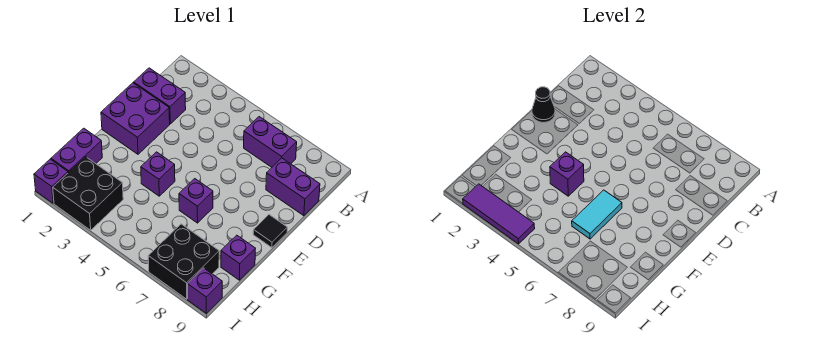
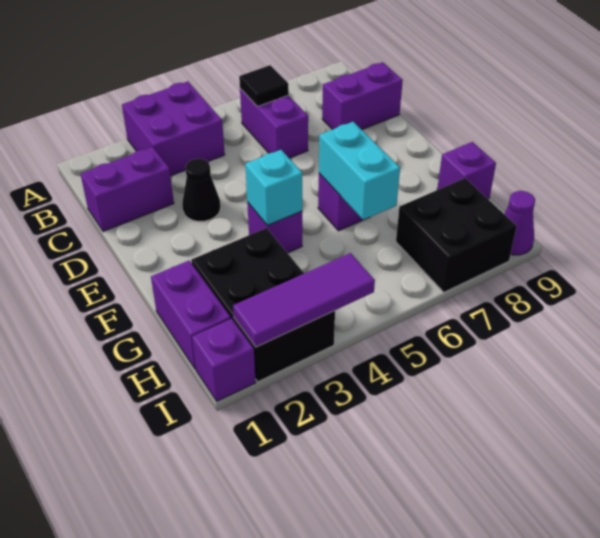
purple brick B6:B7 level 1 -> purple brick B6:C6 level 1
purple brick D1:E2 level 1 -> purple brick A3:B4 level 1
black cone D1 level 2 -> black cone D3 level 1
black tile E9 level 1 -> black tile B6 level 2
purple brick F4 level 2 -> cyan brick F4 level 2
cyan tile F6:G6 level 2 -> cyan brick F6:G6 level 2
black brick H2:I3 level 1 -> black brick G2:I3 level 1
purple brick I9 level 1 -> purple cone I9 level 1

